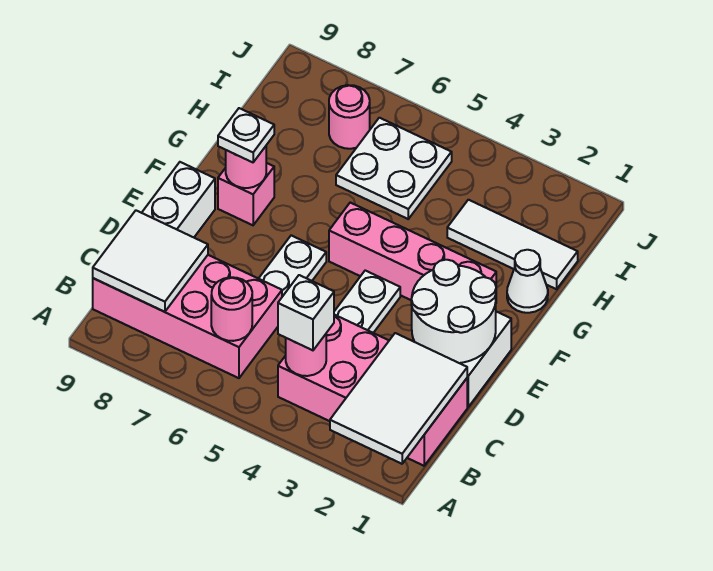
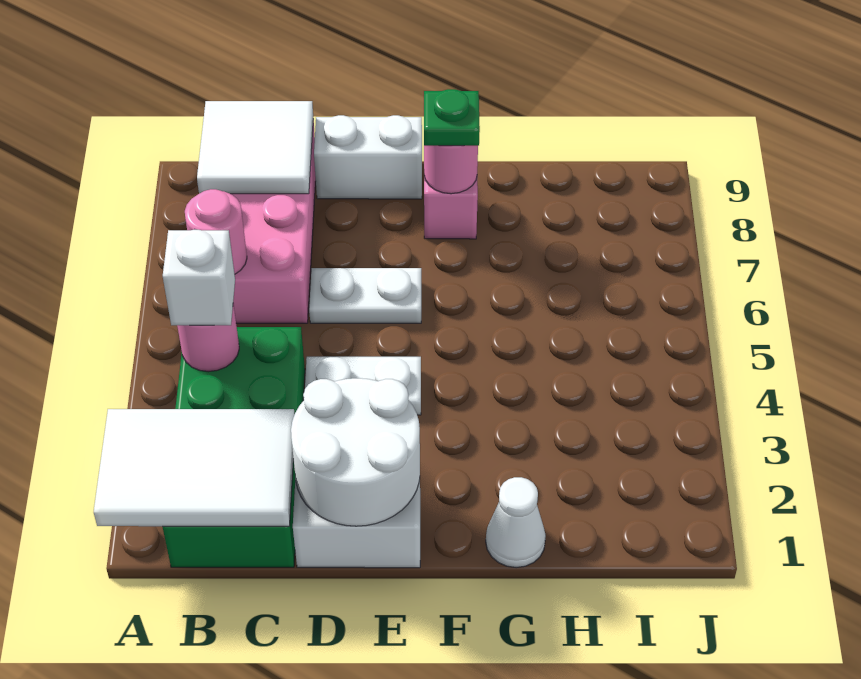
pink brick B1:C4 level 1 -> green brick B1:C4 level 1
pink brick F2:F5 level 1 -> none
white plate F8 level 3 -> green plate F8 level 3
white tile H1:H3 level 1 -> none
white plate H5:I6 level 1 -> none
pink round brick I7 level 1 -> none

